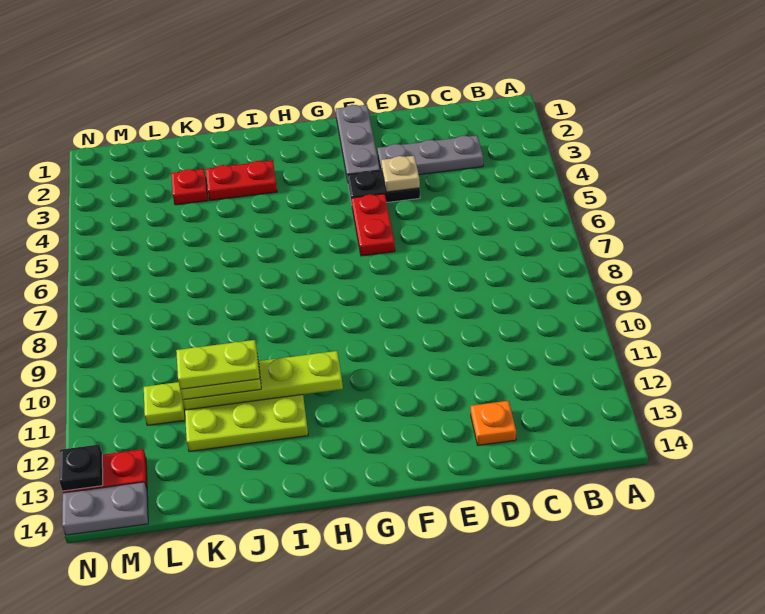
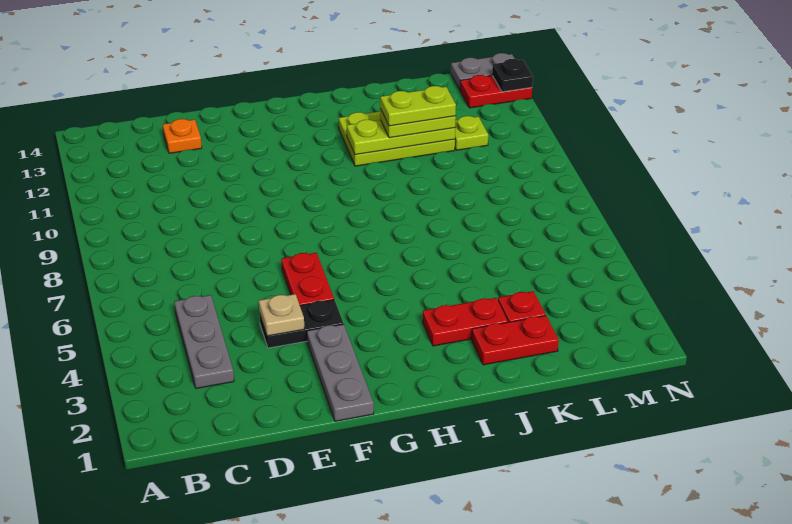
grey plate C3:E3 level 1 -> grey plate C3:C5 level 1
lime plate H11:K11 level 2 -> lime plate I11:K11 level 2
none -> red plate J2:K2 level 1

